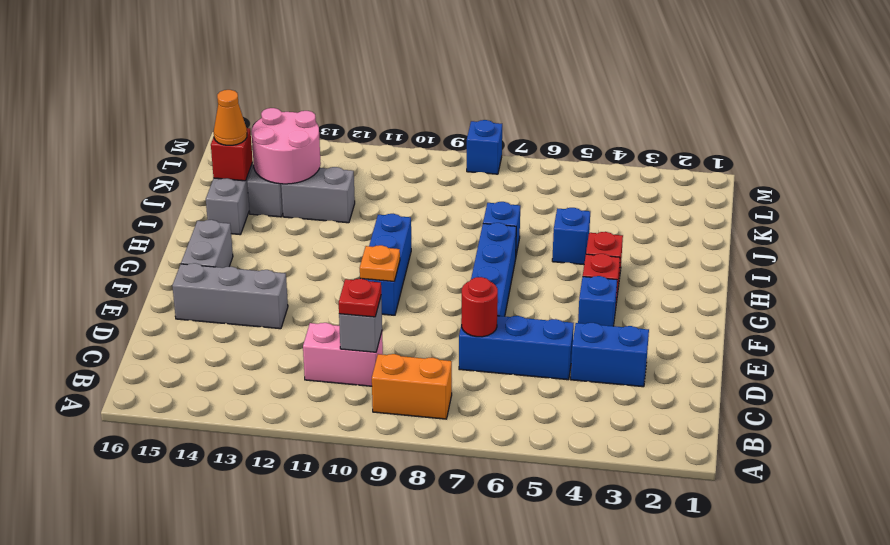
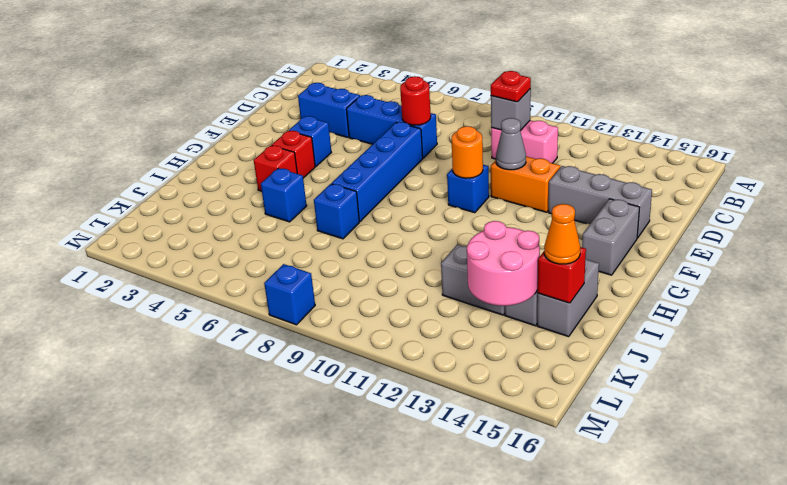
orange brick B8:B9 level 1 -> orange brick E11:E12 level 1
none -> grey cone E11 level 2
blue brick F10:H10 level 1 -> blue brick F10 level 1
orange plate F10 level 2 -> orange round brick F10 level 2

